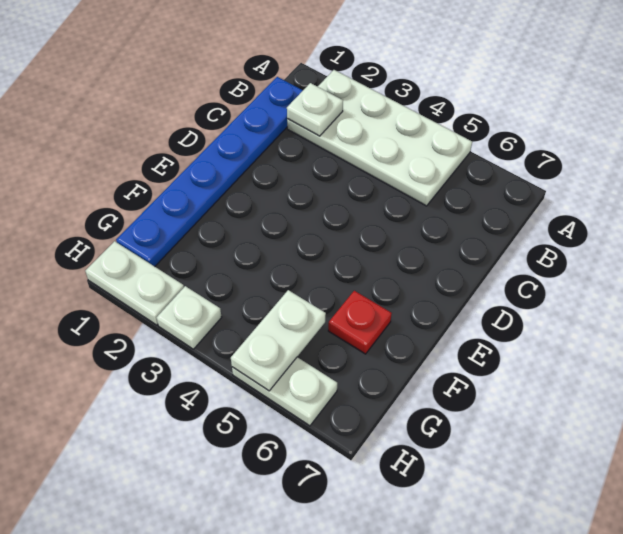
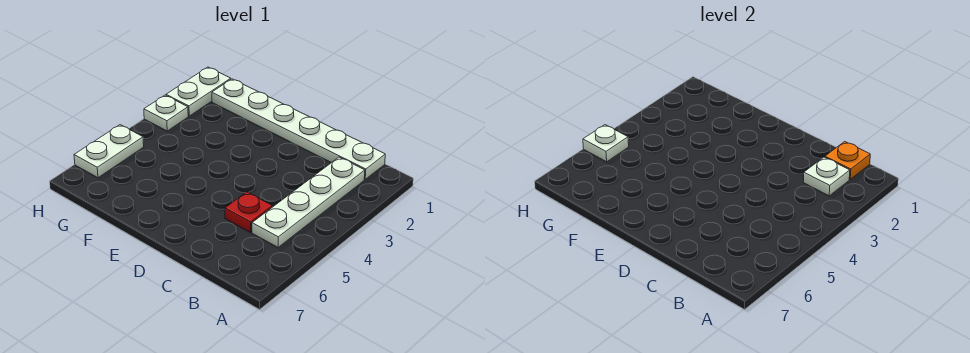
white plate A2:B5 level 1 -> white plate B2:B5 level 1
blue plate B1:G1 level 1 -> white plate B1:G1 level 1
none -> orange plate B1 level 2
red plate F6 level 1 -> red plate C5 level 1
white plate G5:H5 level 2 -> white plate H5 level 2

